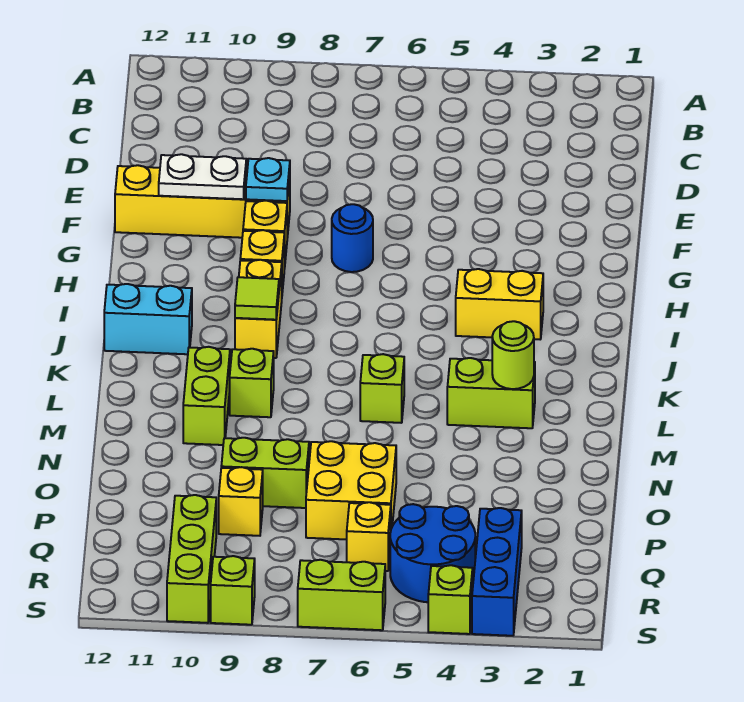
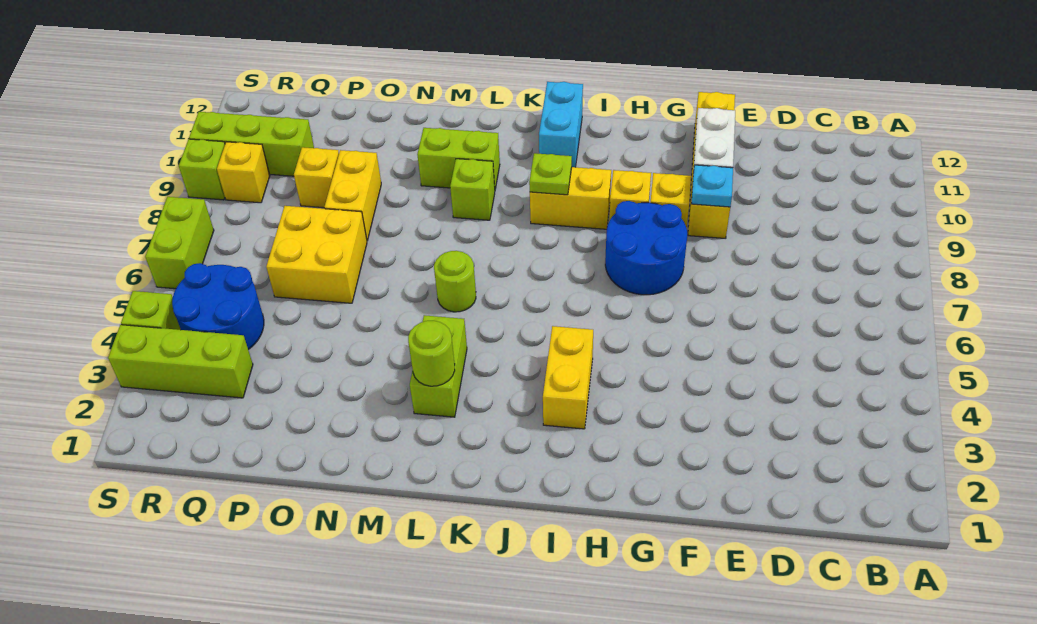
blue round brick G7 level 1 -> blue round brick G7:H8 level 1
lime tile J9 level 2 -> lime plate J9 level 2
lime brick L6 level 1 -> lime round brick L6 level 1
lime brick O8:O9 level 1 -> yellow brick O8:O9 level 1
blue brick Q3:S3 level 1 -> lime brick Q3:S3 level 1
yellow brick Q6 level 1 -> yellow brick R9 level 1

